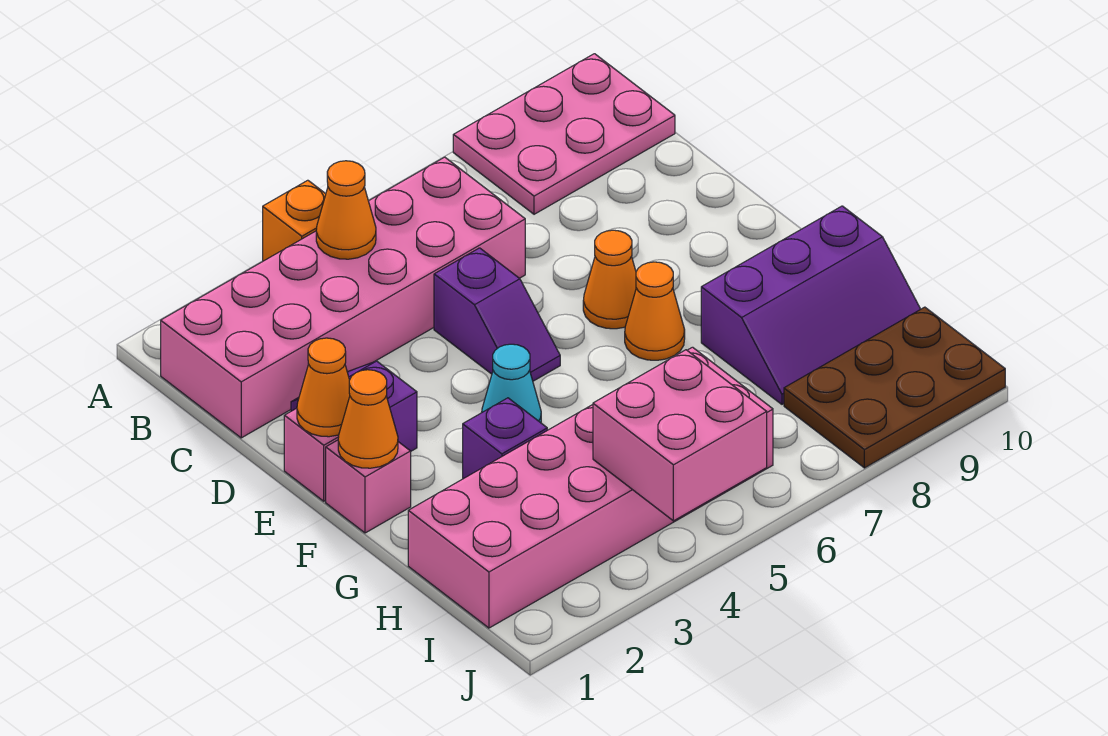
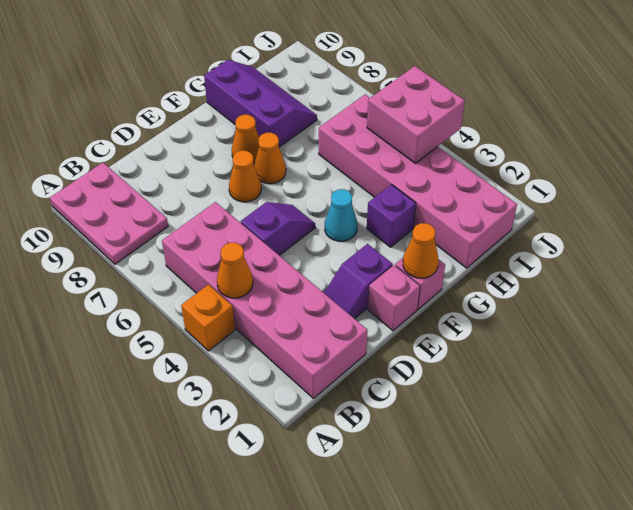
orange cone E1 level 2 -> orange cone F8 level 1
brown plate I8:J10 level 1 -> none

